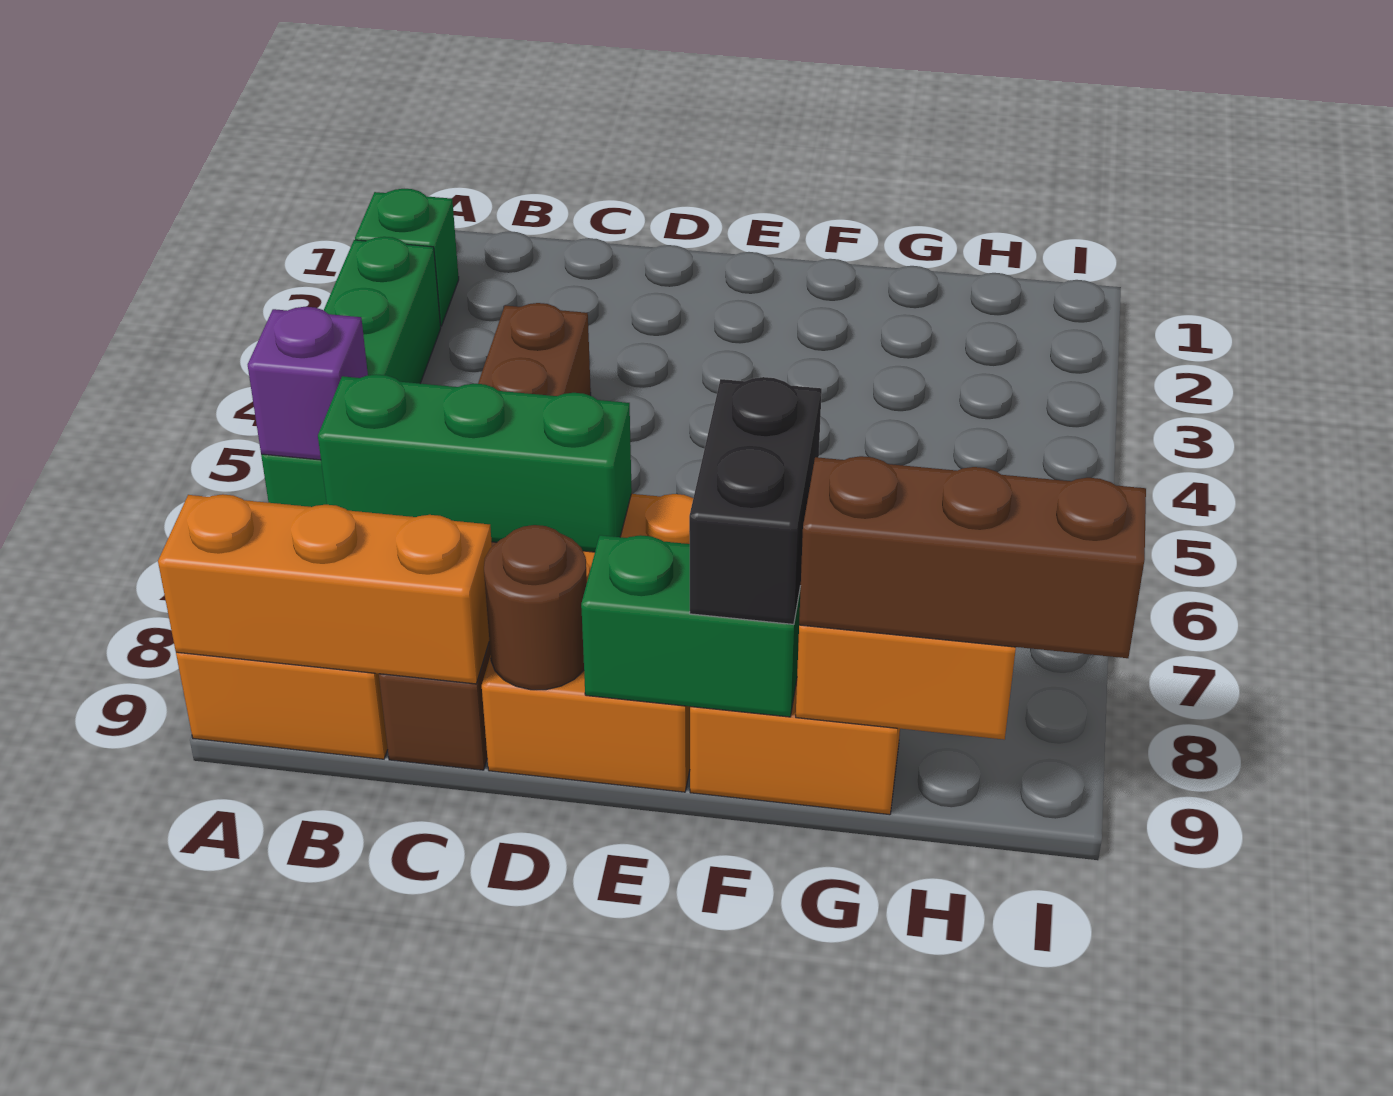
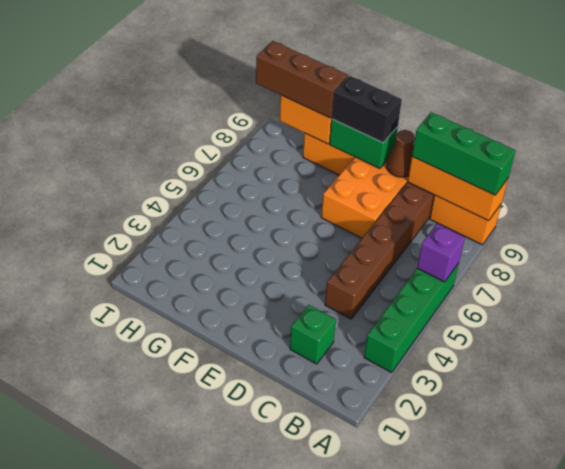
green brick A2 level 1 -> green brick C2 level 1
green brick B7:D7 level 2 -> green brick A9:C9 level 3
brown round brick D9 level 2 -> brown cone D9 level 2
black brick F8:F9 level 3 -> black brick E9:F9 level 3

